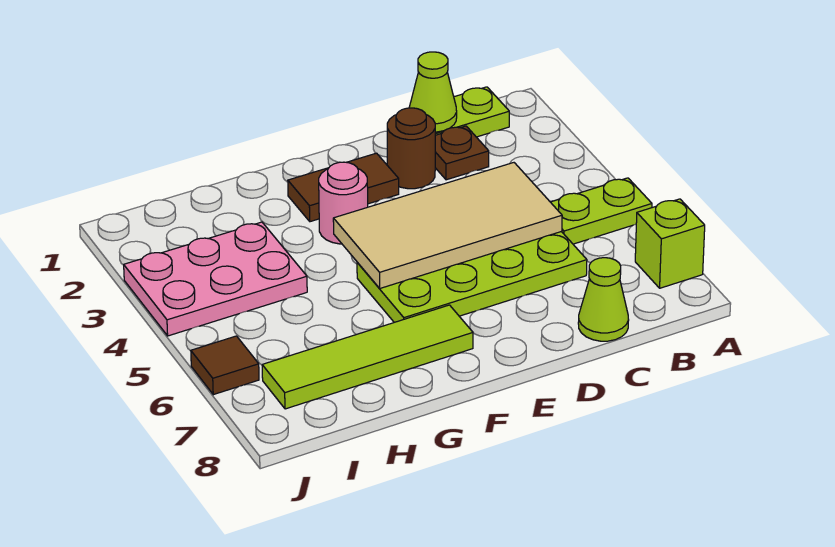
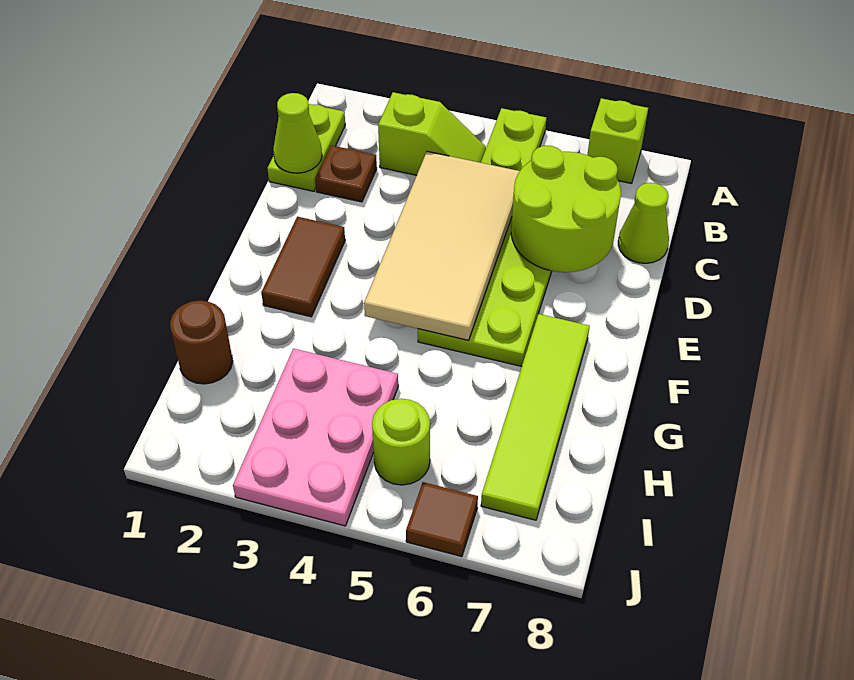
none -> lime slope B3:B4 level 1 top 3
none -> lime round brick C6:D7 level 2
brown round brick D2 level 1 -> brown round brick H1 level 1
pink round brick F3 level 1 -> none
none -> lime round brick I5 level 1

